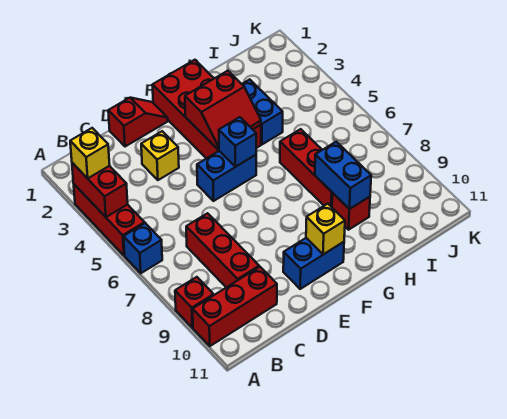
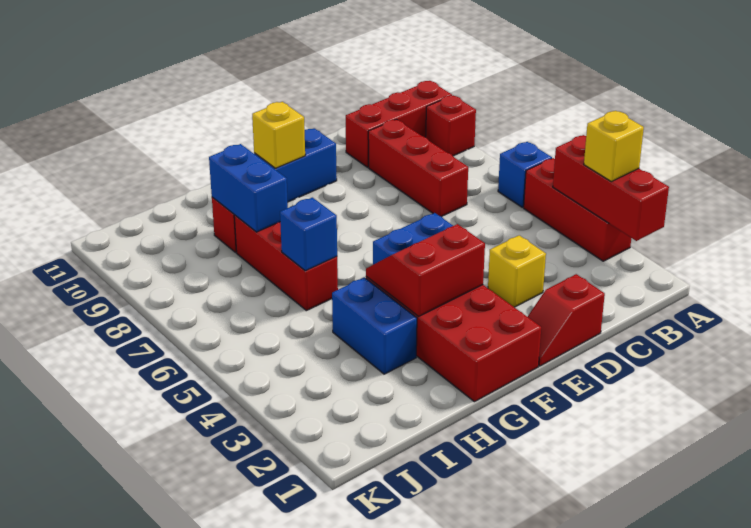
red brick A3:A4 level 2 -> red brick A2:A4 level 2
blue brick F5 level 2 -> blue brick H6 level 2

